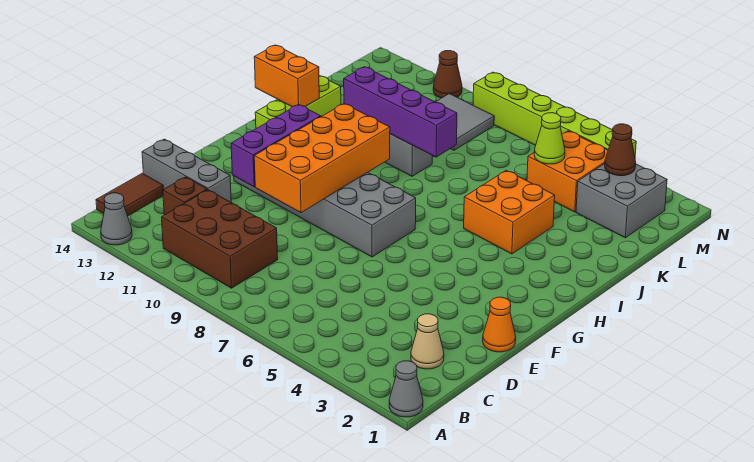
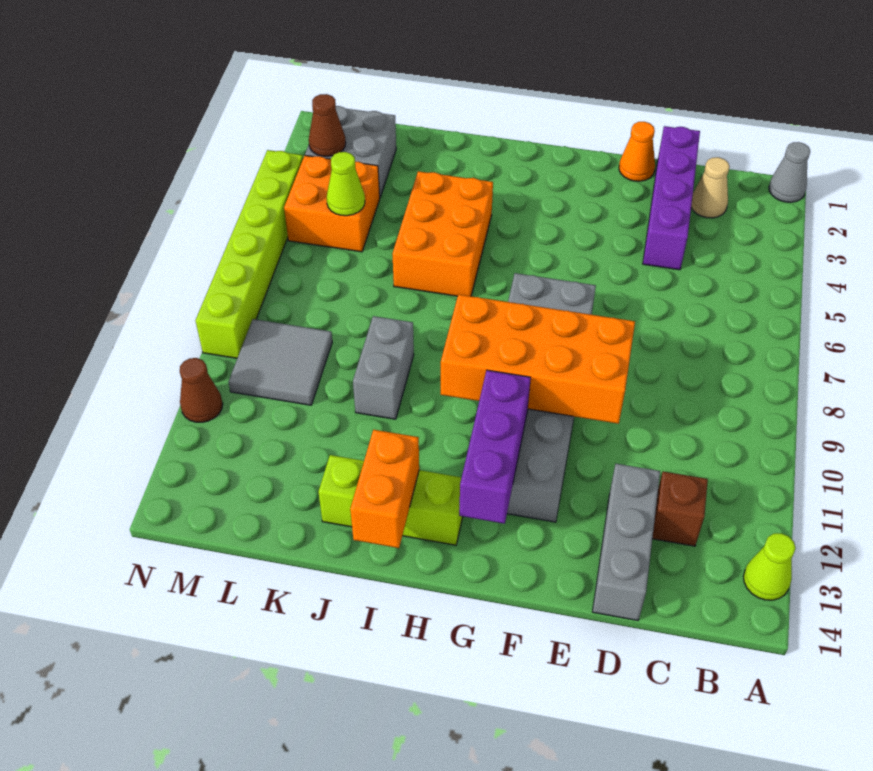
grey cone A13 level 1 -> lime cone A13 level 1
brown brick B9:C11 level 1 -> none
brown tile B14:C14 level 1 -> none
purple brick E11:G11 level 2 -> purple brick G11:G13 level 2
orange brick I4:J5 level 1 -> orange brick I4:J6 level 1
purple brick J8:J11 level 2 -> purple brick D1:D4 level 1

